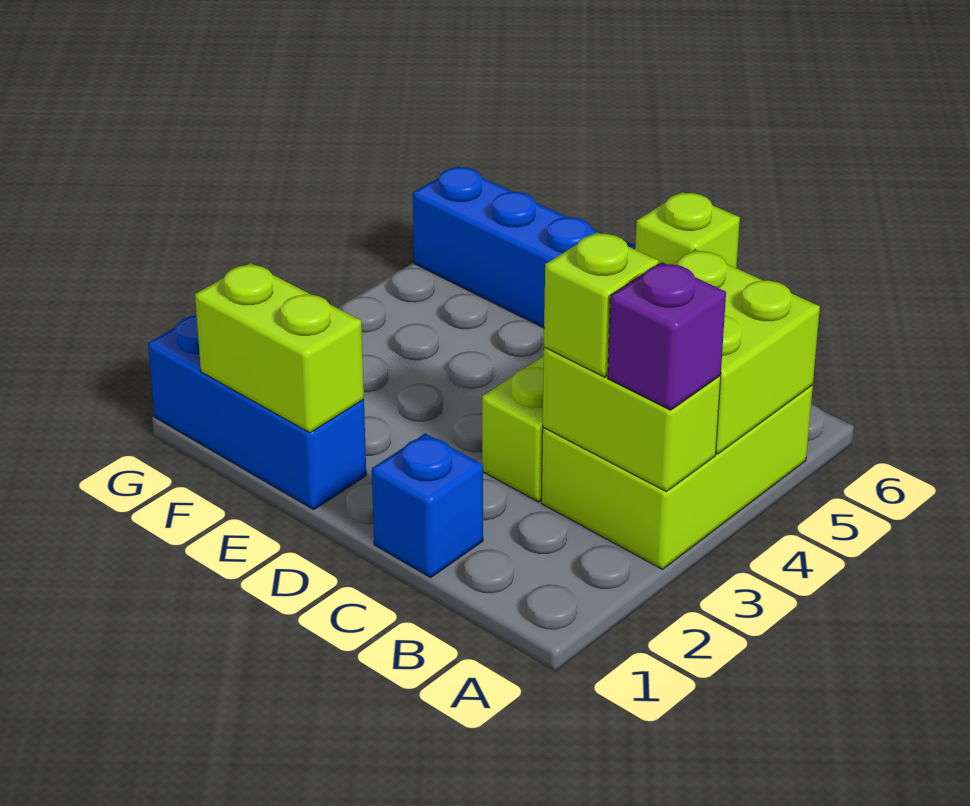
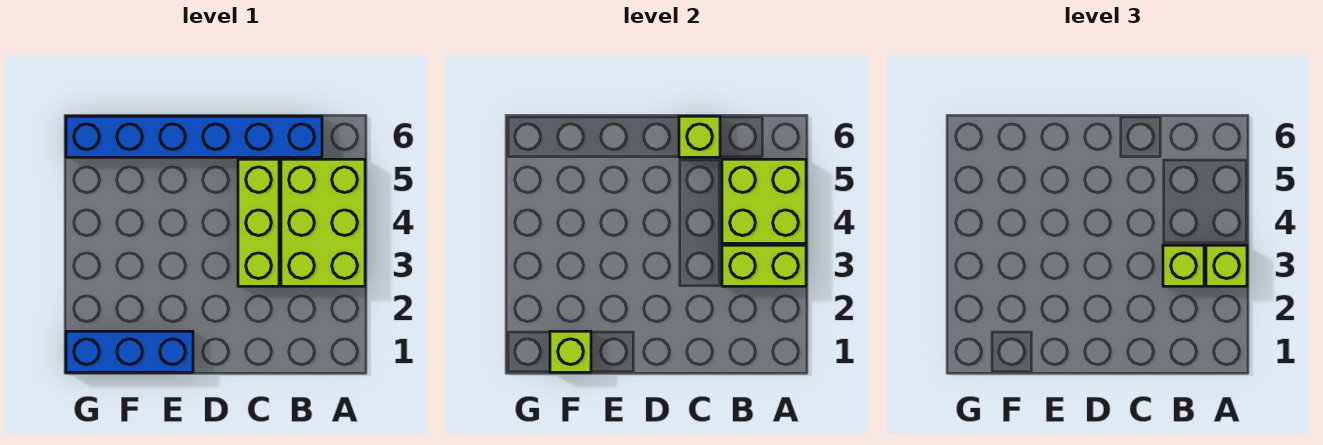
purple brick A3 level 3 -> lime brick A3 level 3
blue brick C1 level 1 -> none
lime brick E1:F1 level 2 -> lime brick F1 level 2

